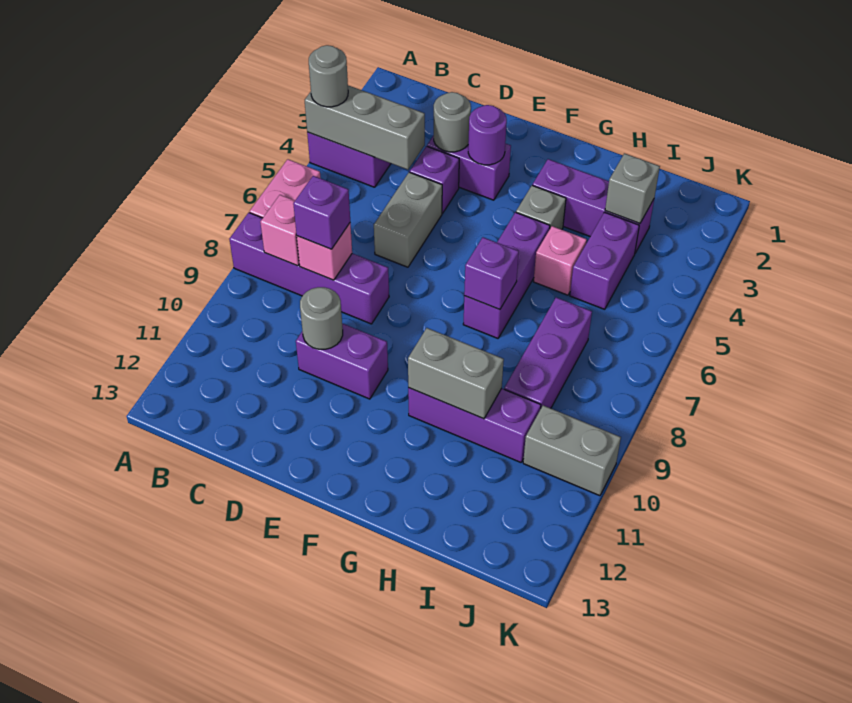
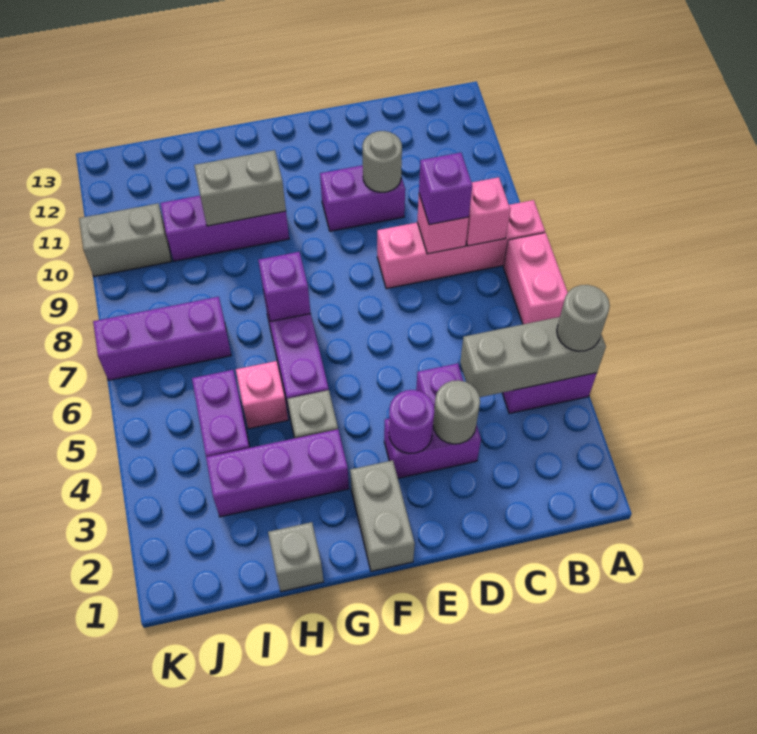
purple brick A8:D8 level 1 -> pink brick A8:D8 level 1
grey brick D5:D6 level 1 -> grey brick F1:F2 level 1
grey brick I3 level 2 -> grey brick H1 level 1
purple brick I7:I9 level 1 -> purple brick I7:K7 level 1

